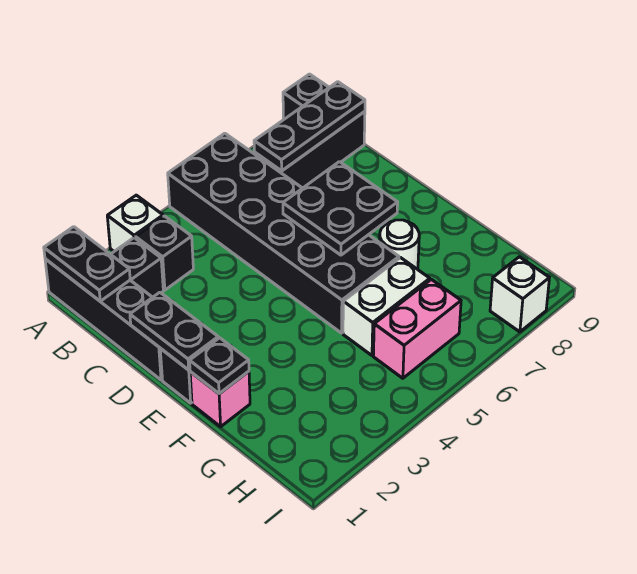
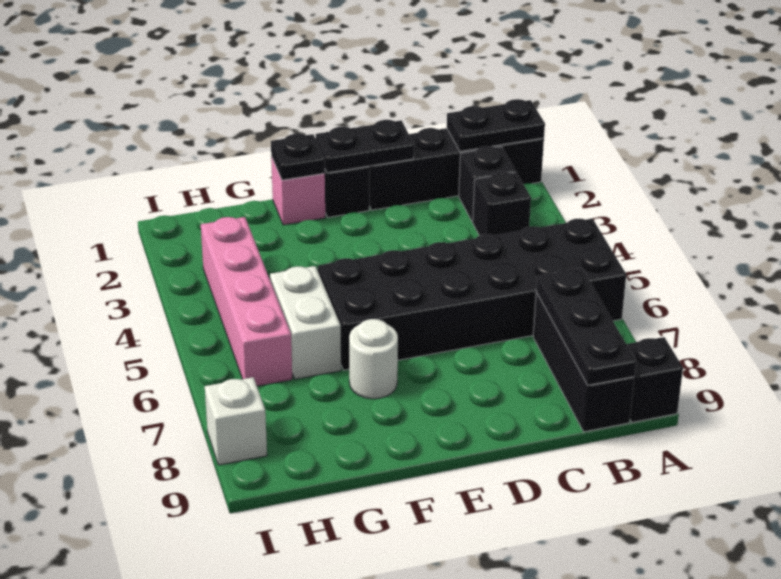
white brick A3 level 1 -> none
black plate D6:E7 level 2 -> none
pink brick H5:H6 level 1 -> pink brick H3:H6 level 1

